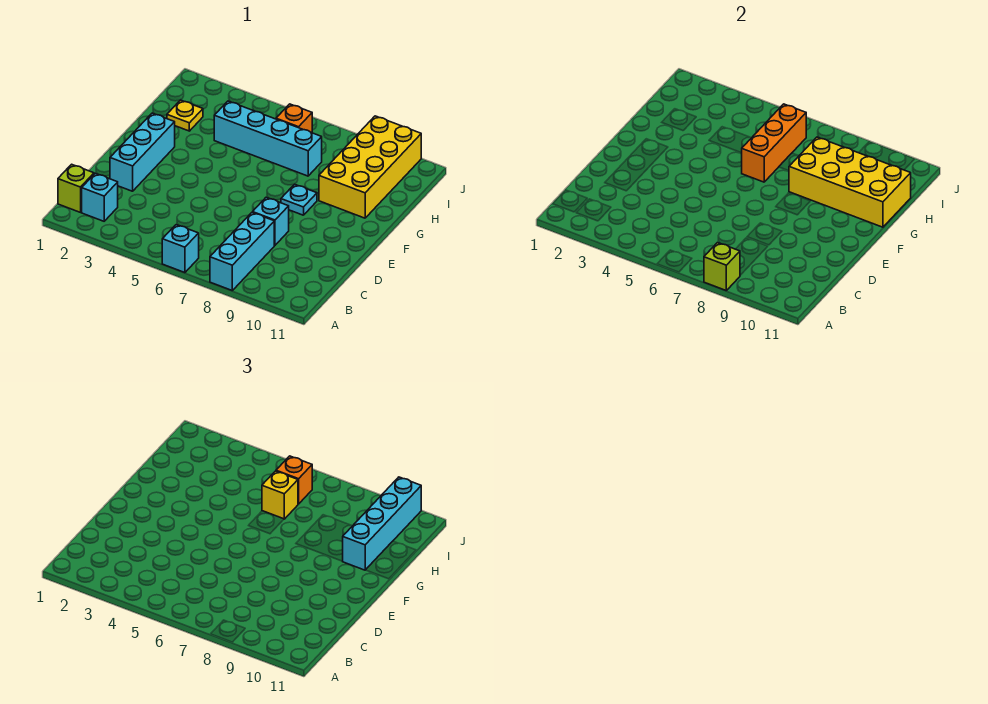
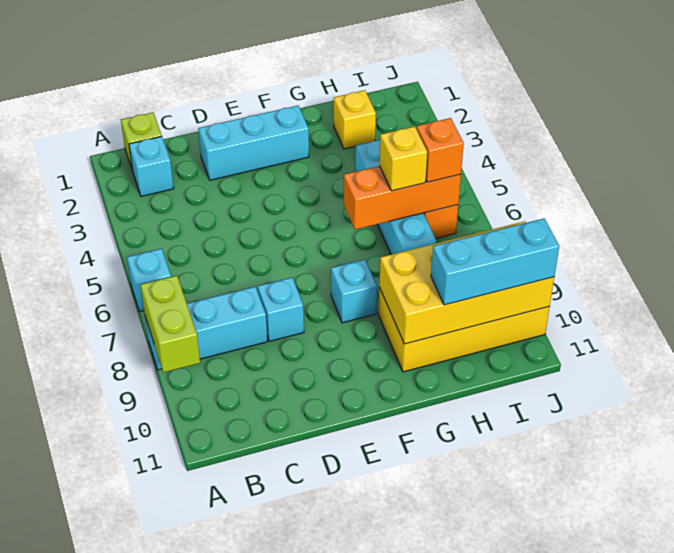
lime brick A8 level 2 -> lime brick A8:A9 level 2
cyan plate F8 level 1 -> cyan brick F8 level 1
yellow brick G8:H11 level 2 -> yellow brick G9:J10 level 2
cyan brick G10:J10 level 3 -> cyan brick H10:J10 level 3
yellow plate H2 level 1 -> yellow brick H2 level 1

